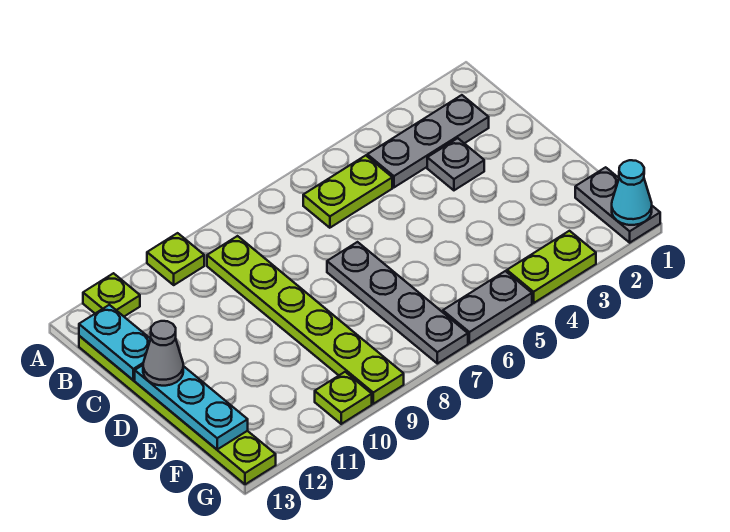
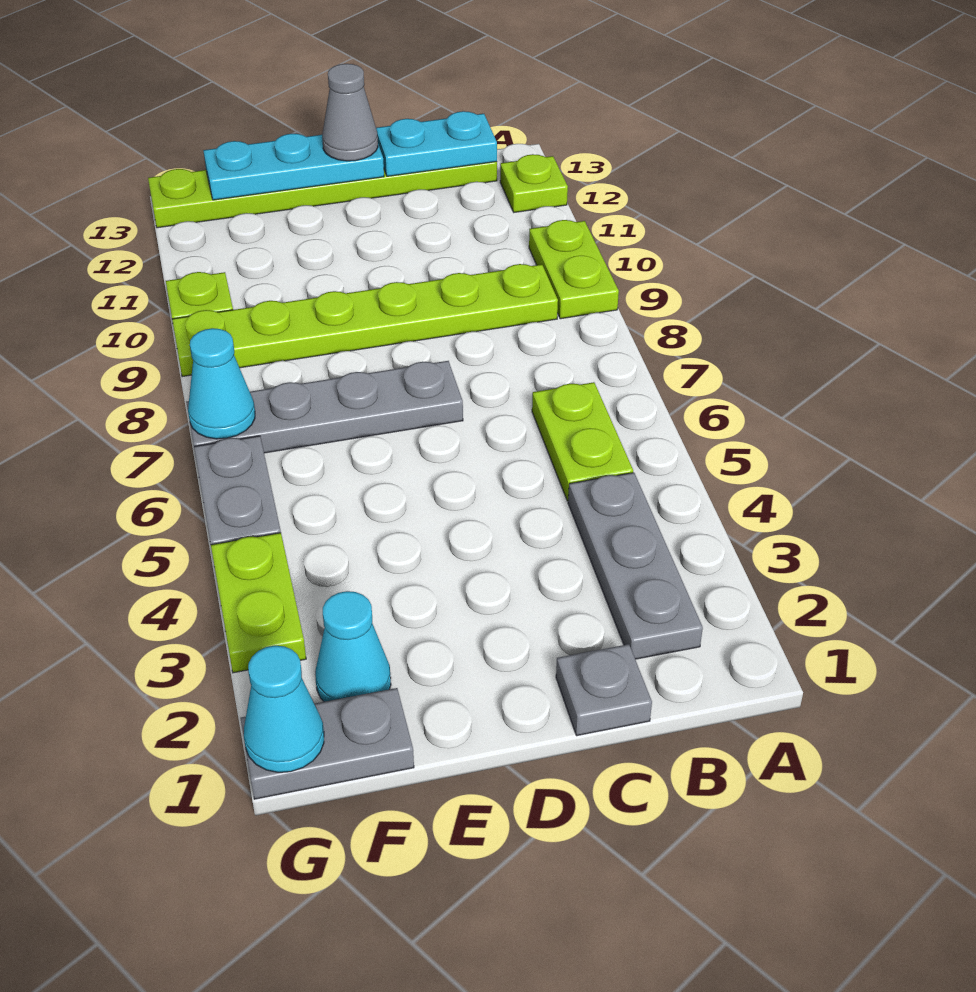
lime plate A10 level 1 -> lime plate A9:A10 level 1
grey plate C3 level 1 -> grey plate C1 level 1
none -> cyan cone F2 level 1
none -> cyan cone G7 level 2

